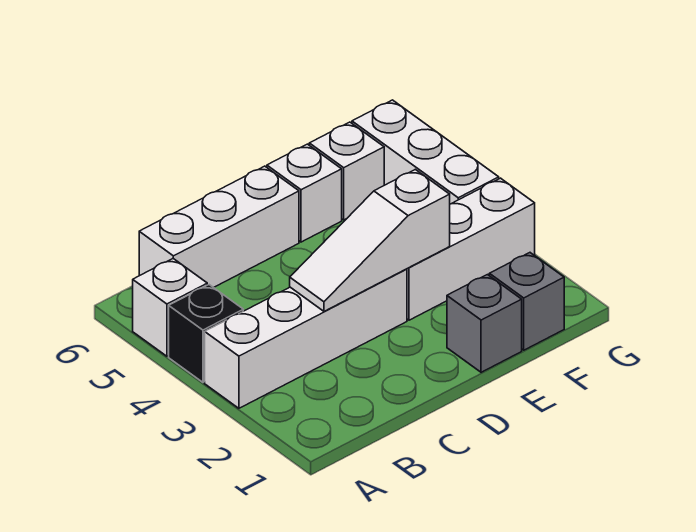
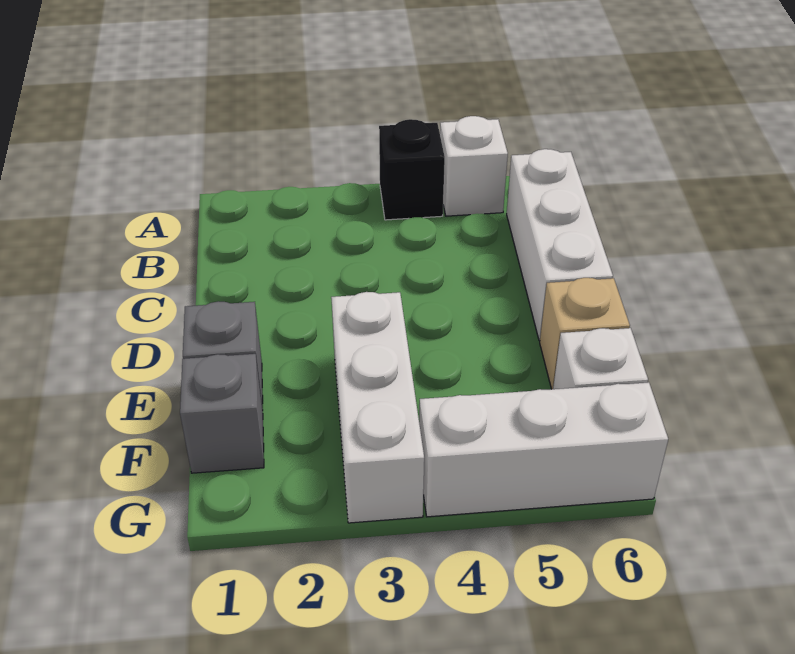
white brick A3:D3 level 1 -> none
white slope C3:E3 level 2 top E -> none
white brick E6 level 1 -> tan brick E6 level 1

